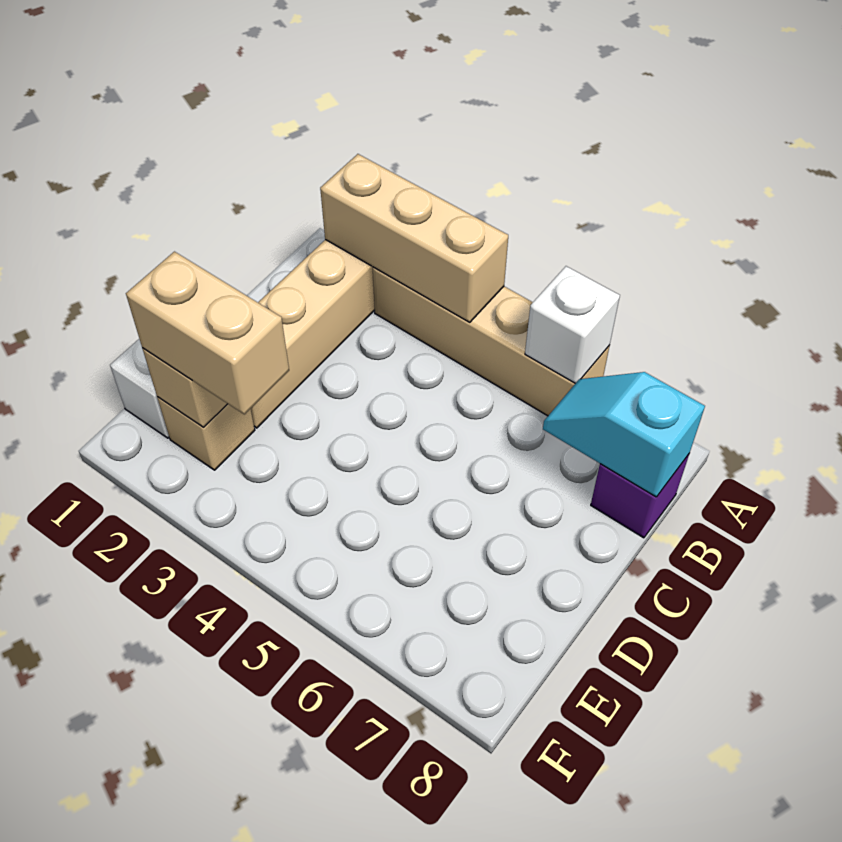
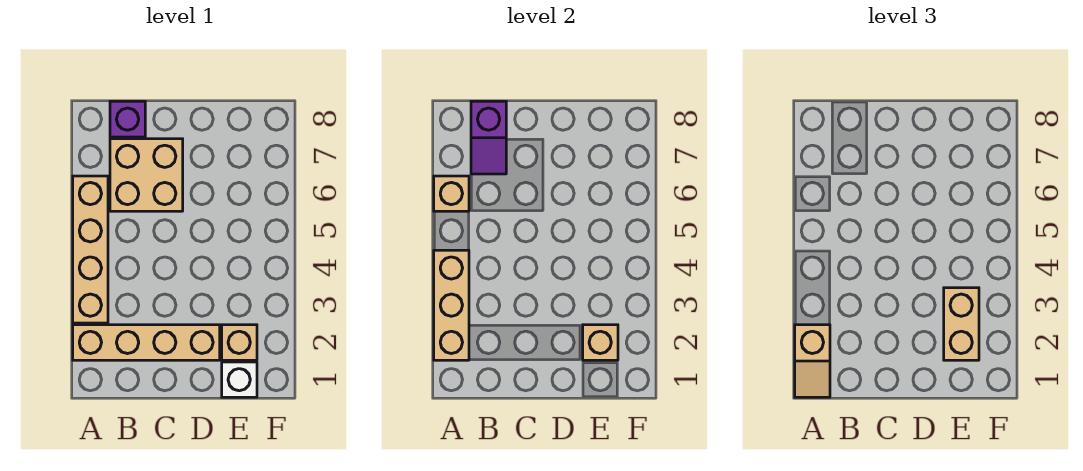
none -> tan slope A1:A2 level 3 top 2
white brick A6 level 2 -> tan brick A6 level 2
none -> tan brick B6:C7 level 1
cyan slope B7:B8 level 2 top 8 -> purple slope B7:B8 level 2 top 8

